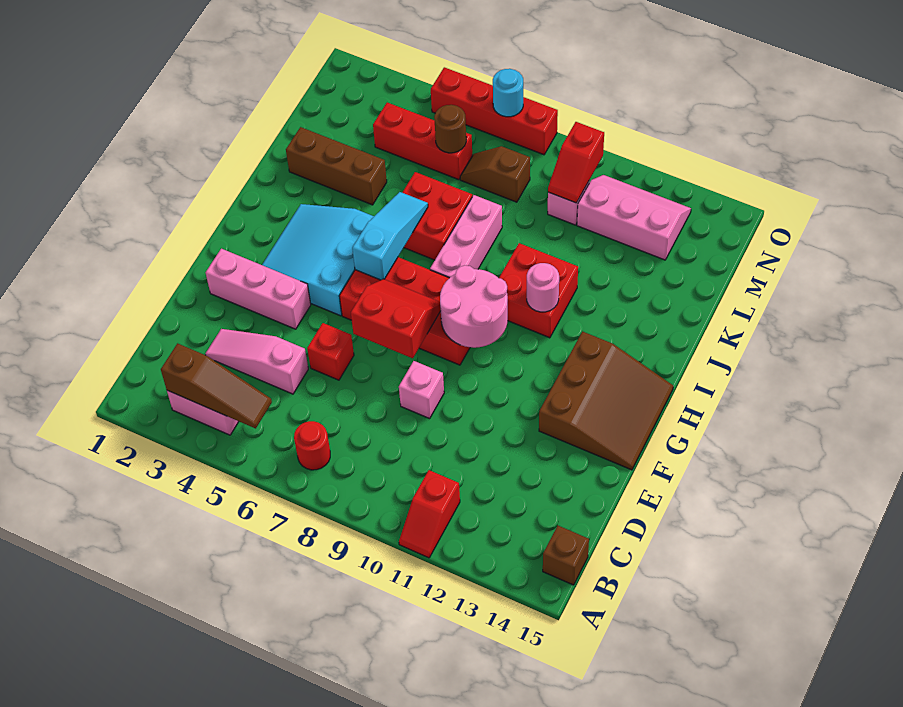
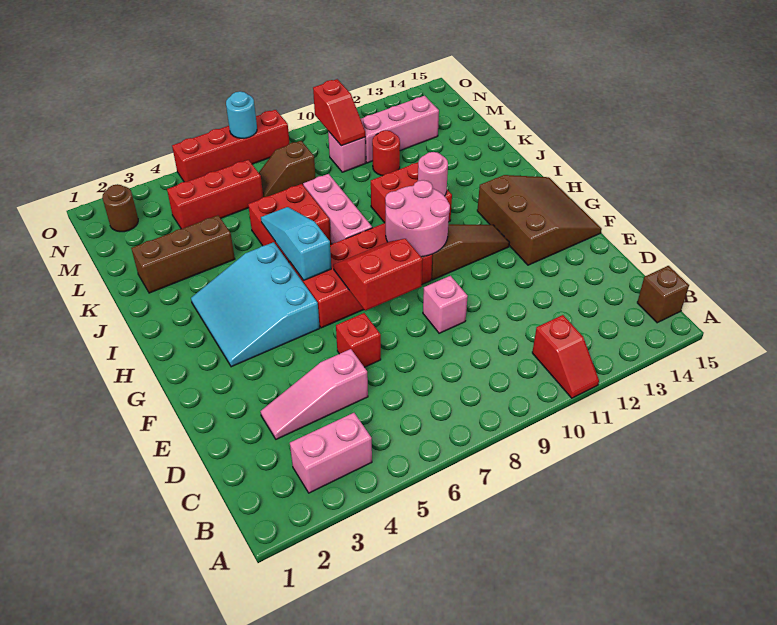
brown slope B3:B5 level 2 top 3 -> brown slope G10:G12 level 1 top 10
red round brick B7 level 1 -> red round brick L11 level 1
pink brick F2:F4 level 1 -> none
brown round brick M6 level 2 -> brown round brick N2 level 1

